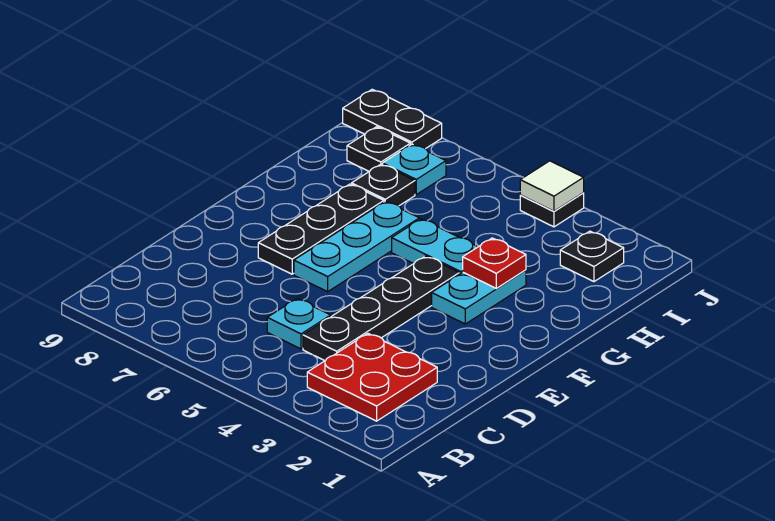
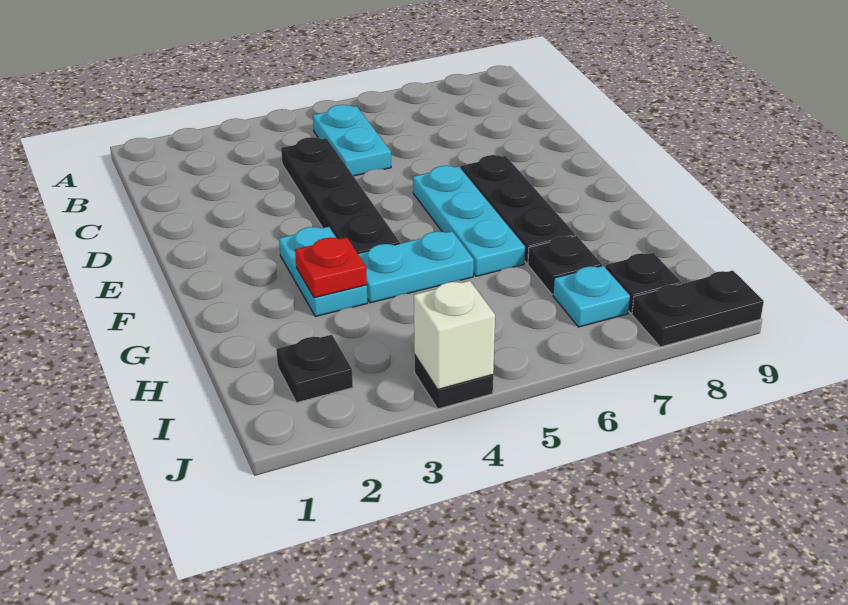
red plate B2:C3 level 1 -> none
cyan plate C5 level 1 -> cyan plate B5:C5 level 1
white tile J4 level 2 -> white brick J4 level 2

